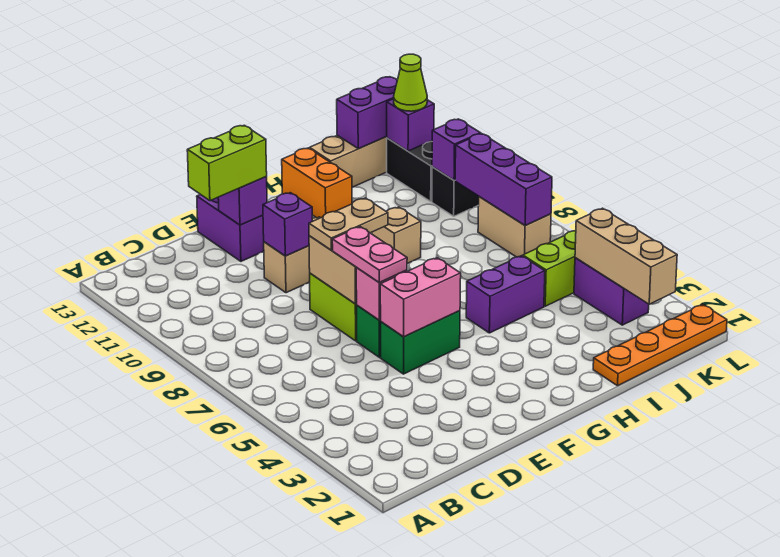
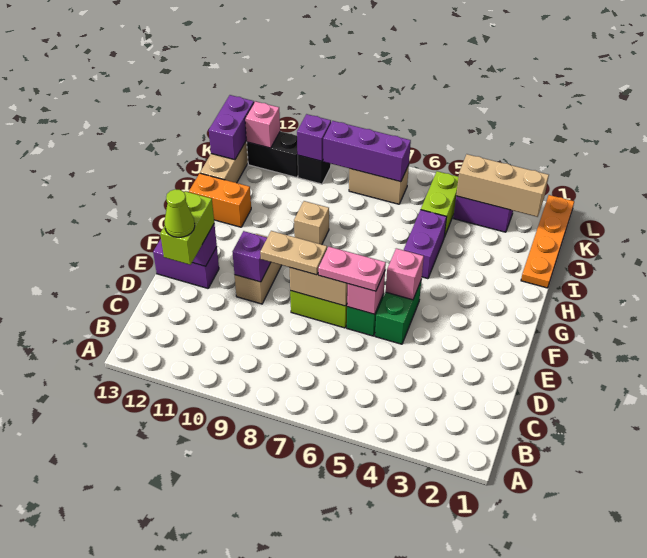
pink brick E5:F5 level 2 -> pink brick F5 level 2
tan plate E8:F8 level 3 -> tan plate E8:E9 level 3
purple brick K12 level 2 -> pink brick K12 level 2
lime cone K12 level 3 -> lime cone D12 level 4

